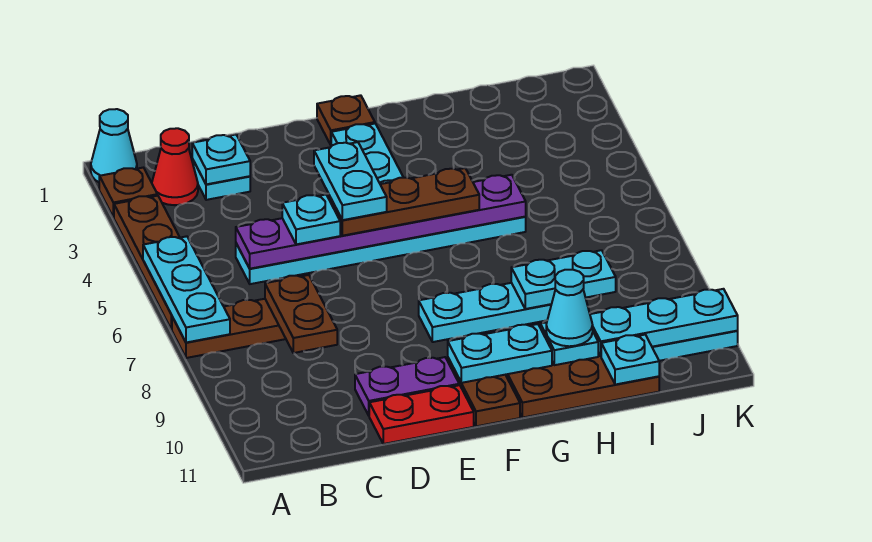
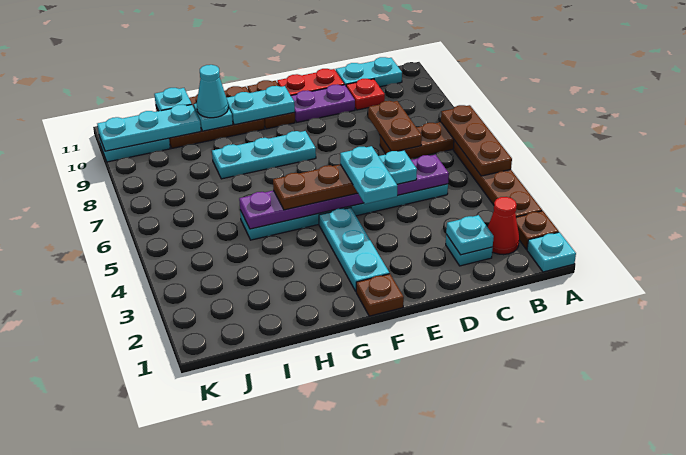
cyan cone A1 level 1 -> cyan plate A1 level 1
cyan plate A5:A7 level 2 -> brown plate A5:A7 level 2
none -> red plate C10 level 1
cyan plate H8:I8 level 2 -> cyan plate B11:C11 level 1

